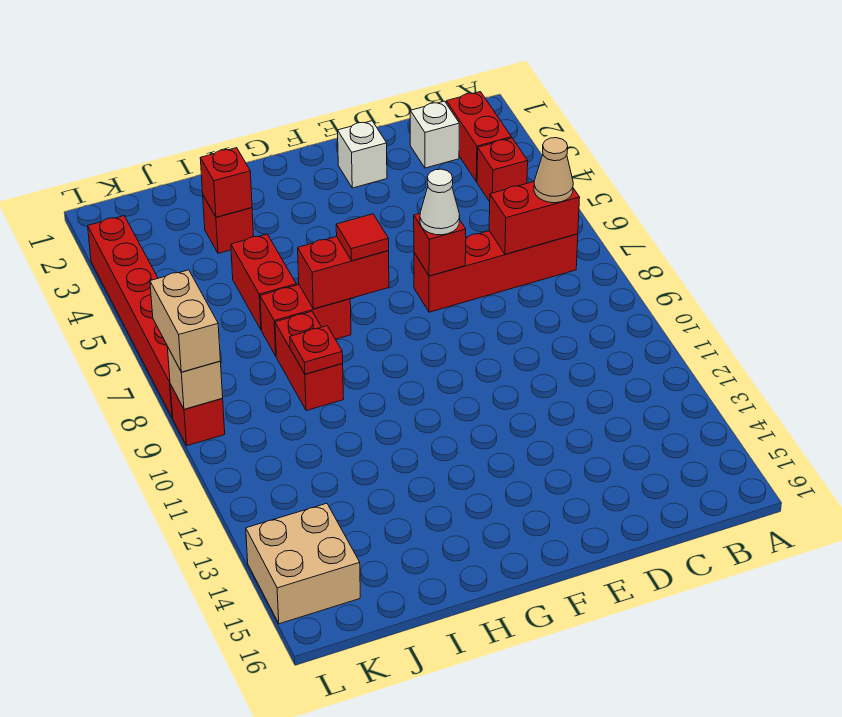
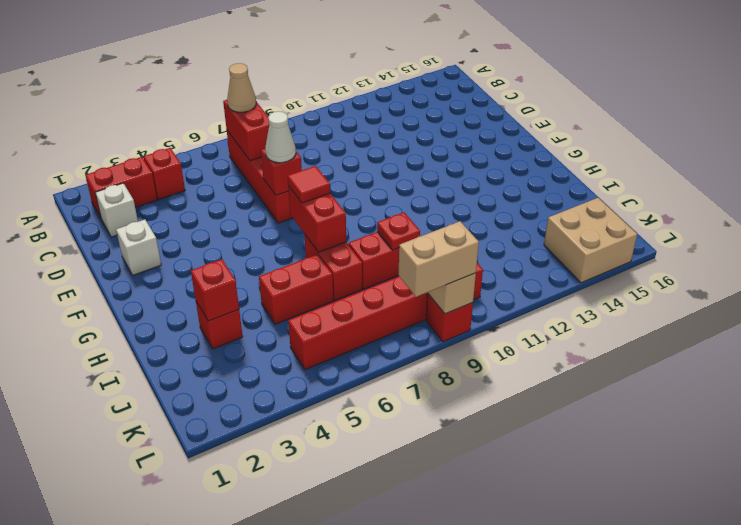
red brick L3:L8 level 1 -> red brick K5:K10 level 1

